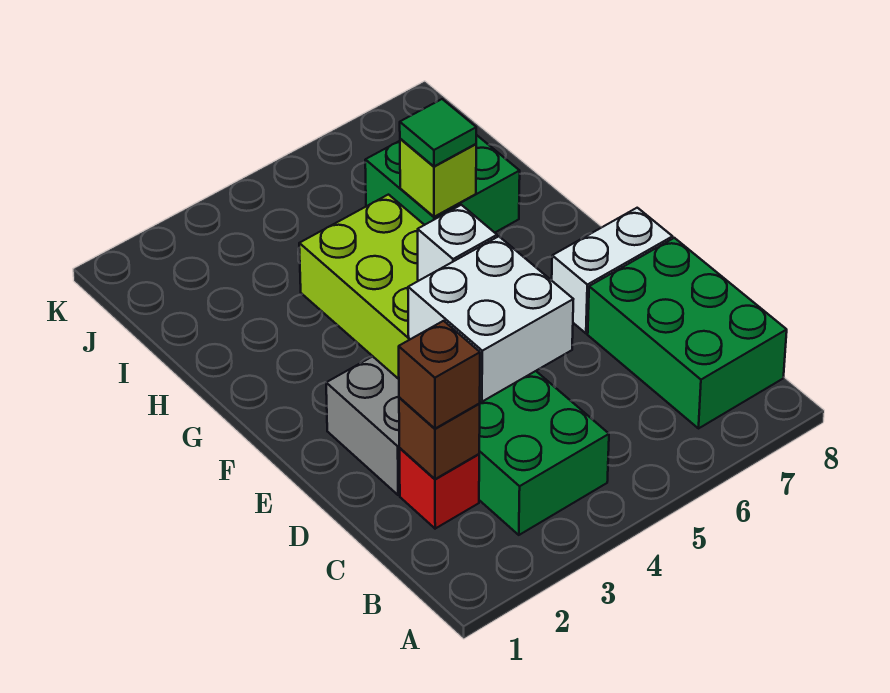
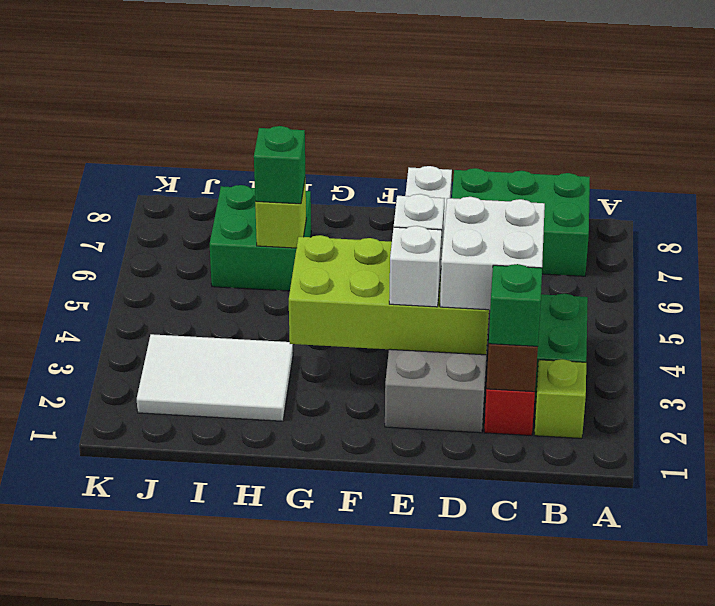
none -> lime brick B2 level 1
brown brick C2 level 3 -> green brick C2 level 3
none -> white brick E3 level 3
none -> white tile H2:J3 level 1
green tile H6 level 3 -> green brick H6 level 3

